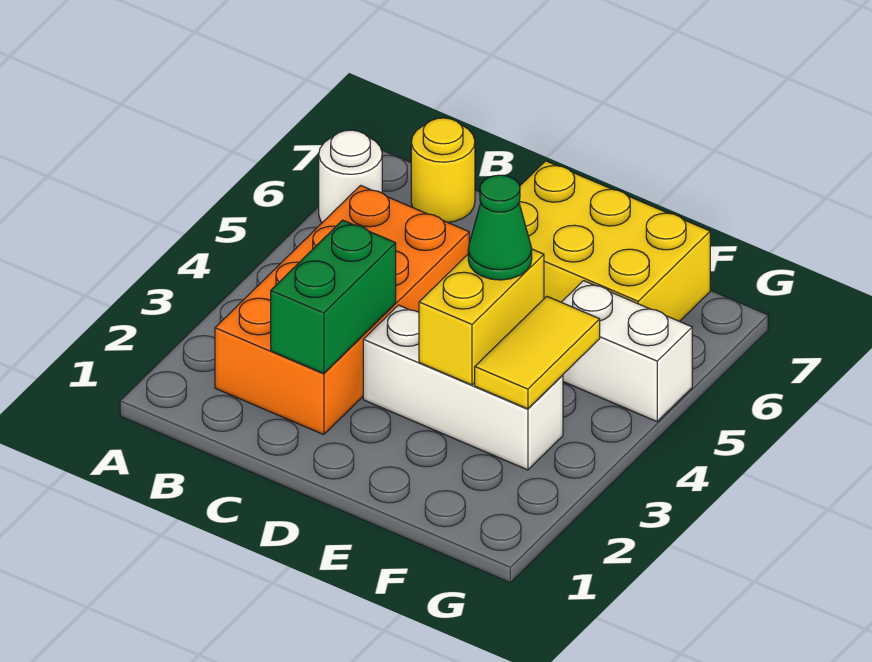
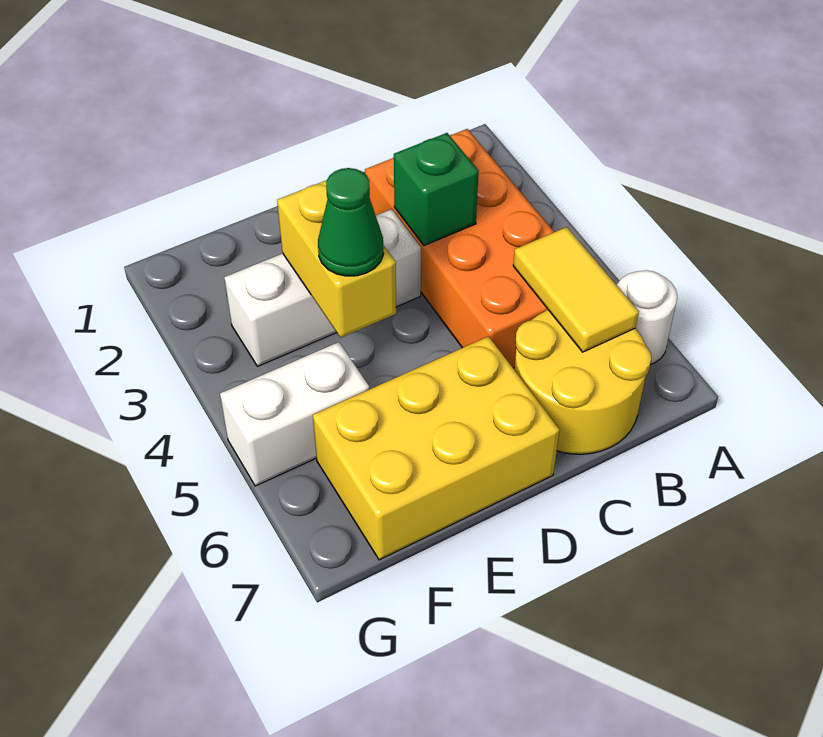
yellow round brick B7 level 1 -> yellow round brick B6:C7 level 1
green brick C2:C3 level 2 -> green brick C3 level 2
yellow tile F3:F4 level 2 -> yellow tile B5:B6 level 2

